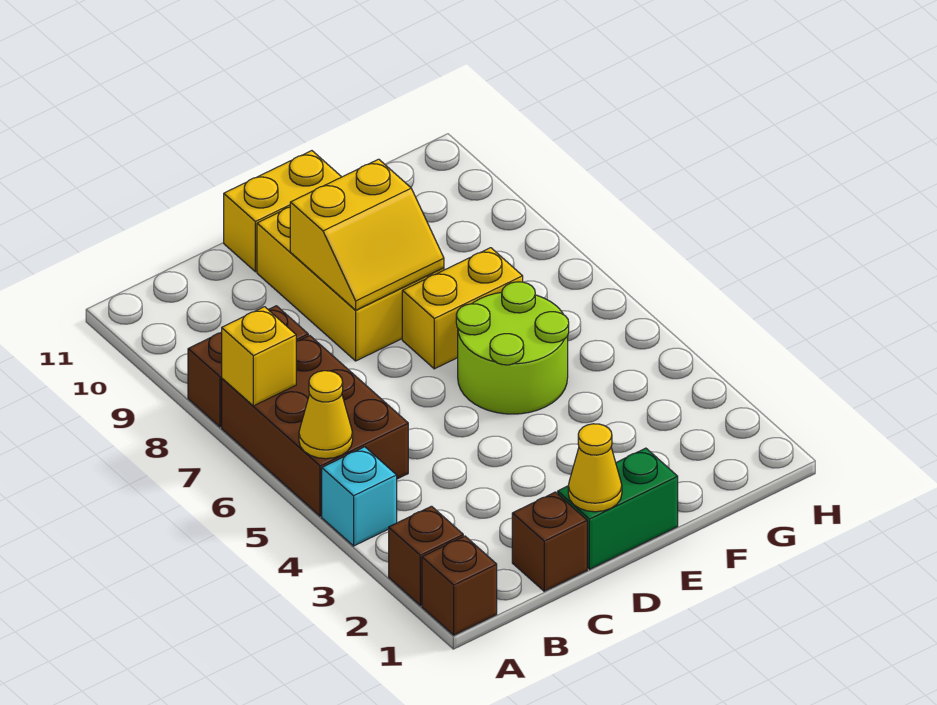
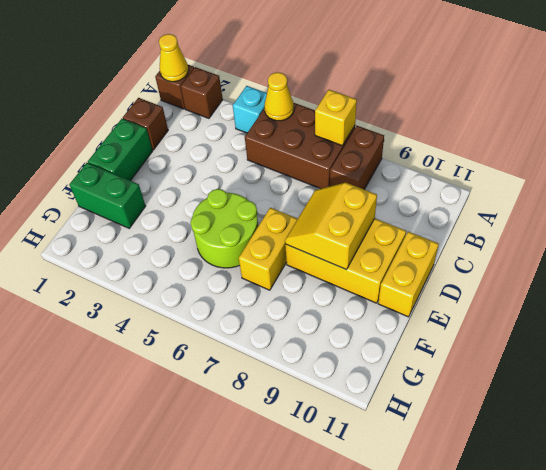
yellow cone D1 level 2 -> yellow cone A1 level 2
none -> green brick F1:F2 level 1

